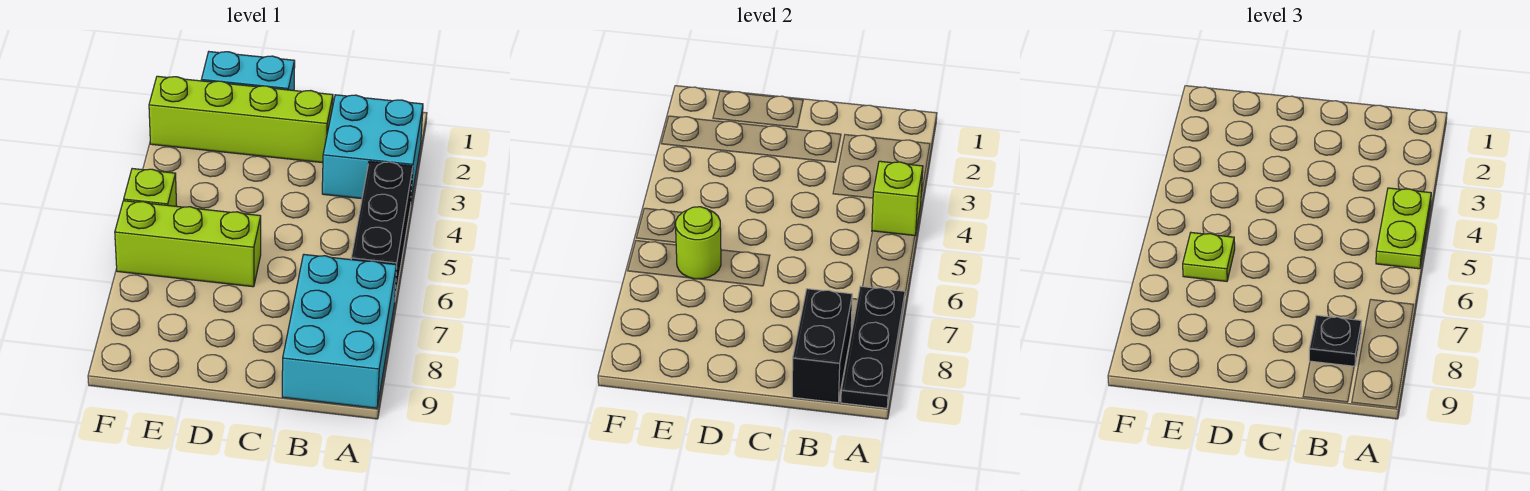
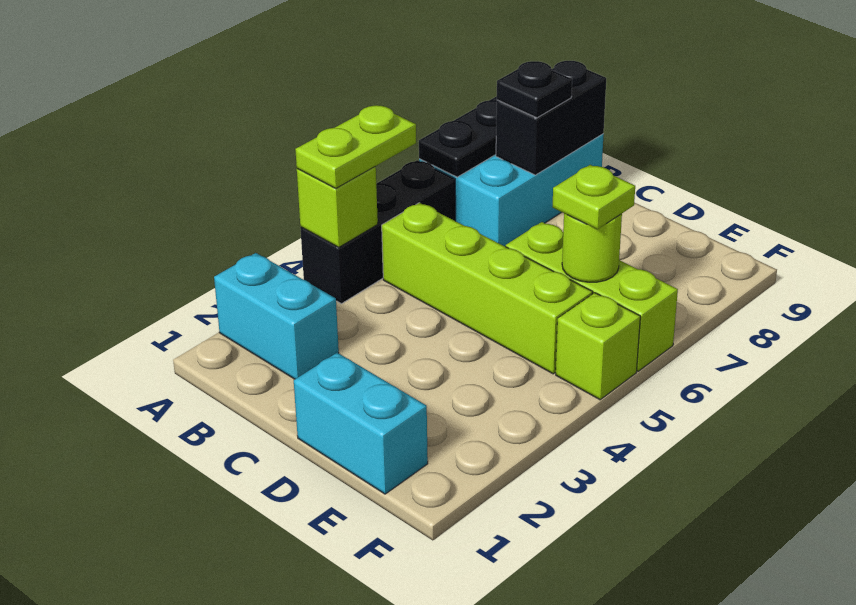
cyan brick A2:B3 level 1 -> cyan brick A2:B2 level 1
lime brick C2:F2 level 1 -> lime brick B5:E5 level 1

